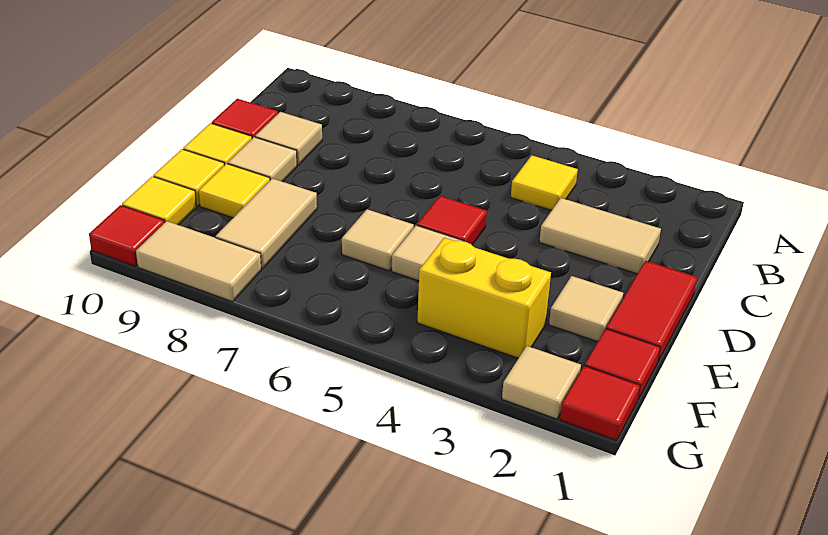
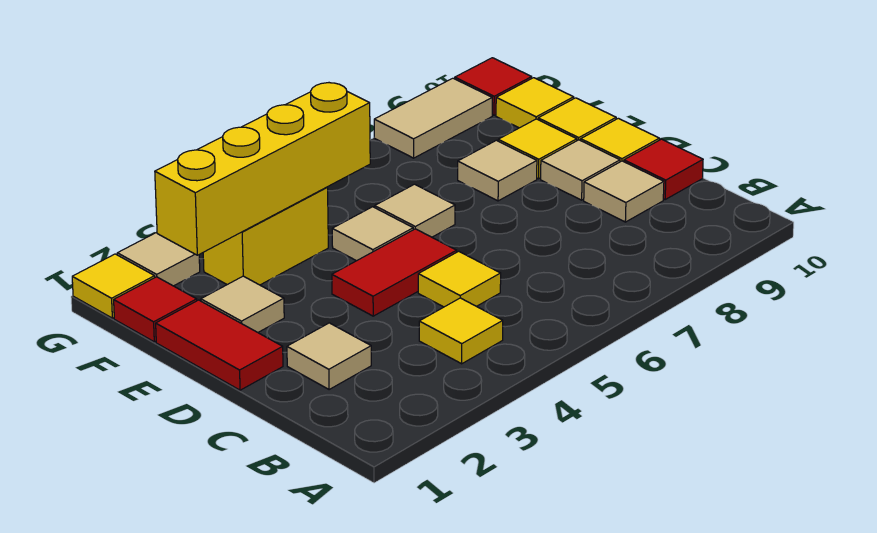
tan tile C2:C3 level 1 -> tan tile C2 level 1
none -> yellow tile C5 level 1
red tile D5 level 1 -> red tile D4:D5 level 1
tan tile E8:F8 level 1 -> tan tile E8 level 1
none -> yellow brick F2:F5 level 2
red tile G1 level 1 -> yellow tile G1 level 1

